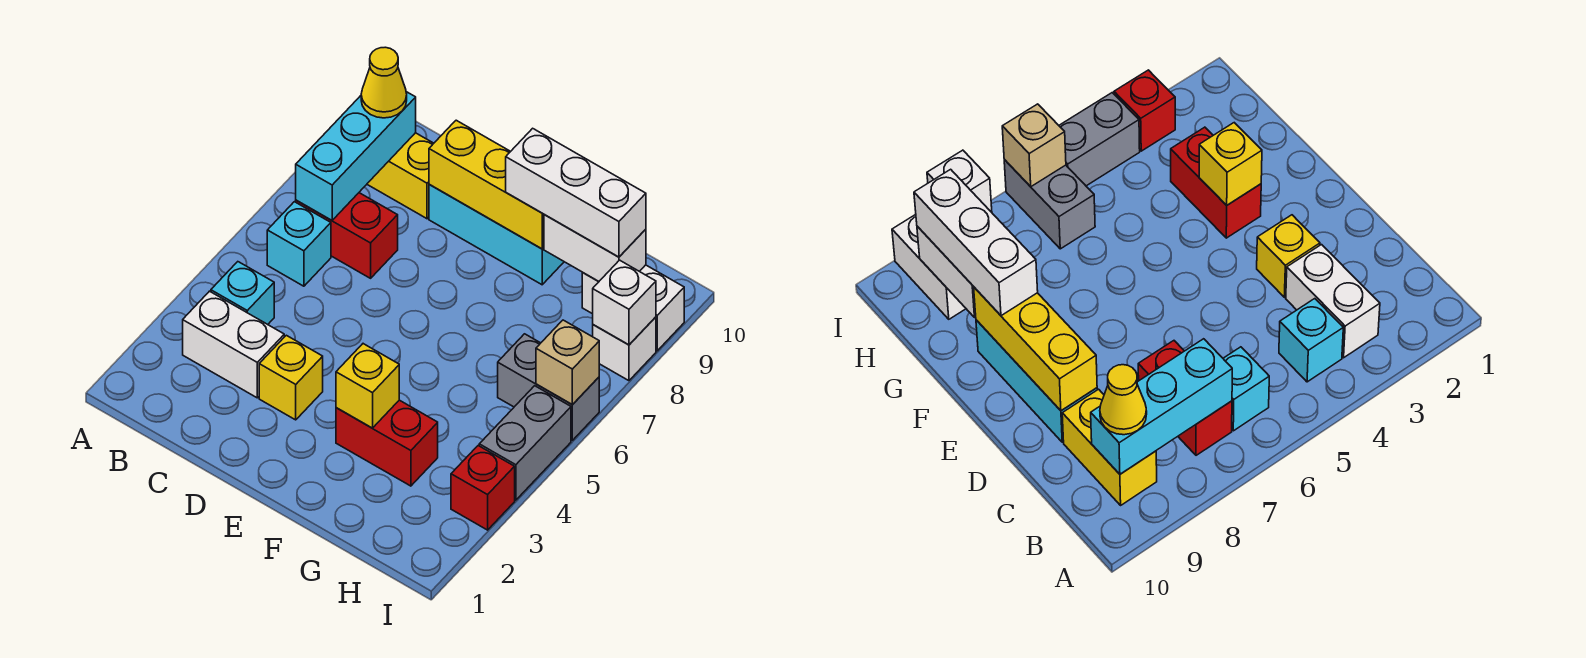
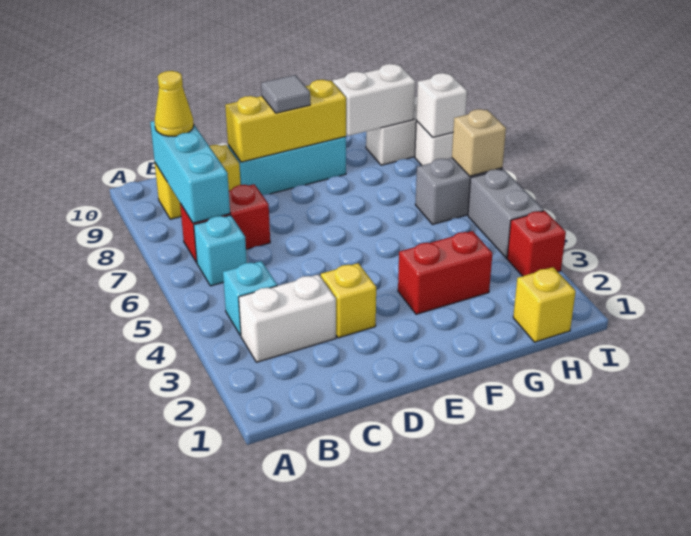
none -> grey tile E9 level 3
yellow brick F3 level 2 -> yellow brick H1 level 1
white brick F9:H9 level 3 -> none

